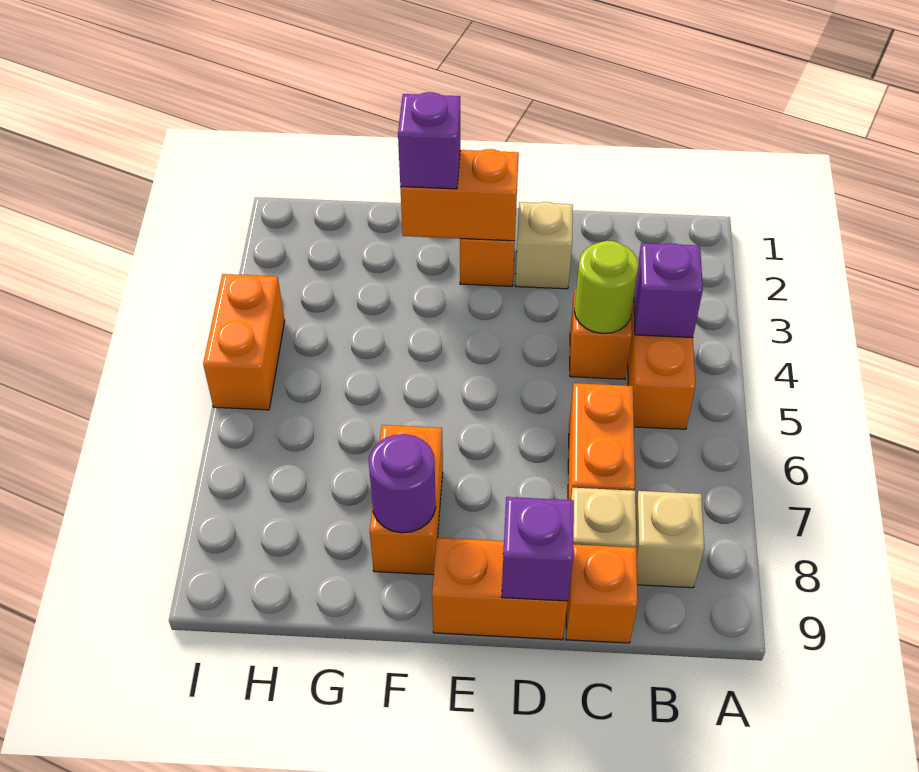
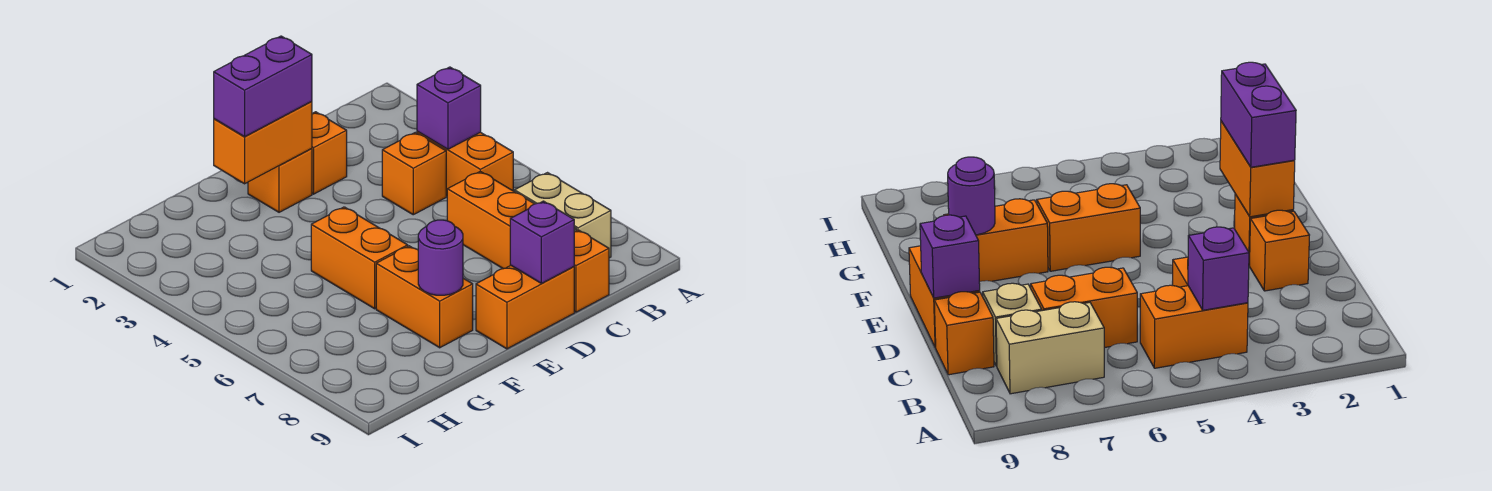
tan brick B8 level 1 -> tan brick B7:B8 level 1
lime round brick C4 level 2 -> none
tan brick D2 level 1 -> orange brick D2 level 1
purple brick F2 level 3 -> purple brick E2:F2 level 3
orange brick I4:I5 level 1 -> orange brick F5:F6 level 1

